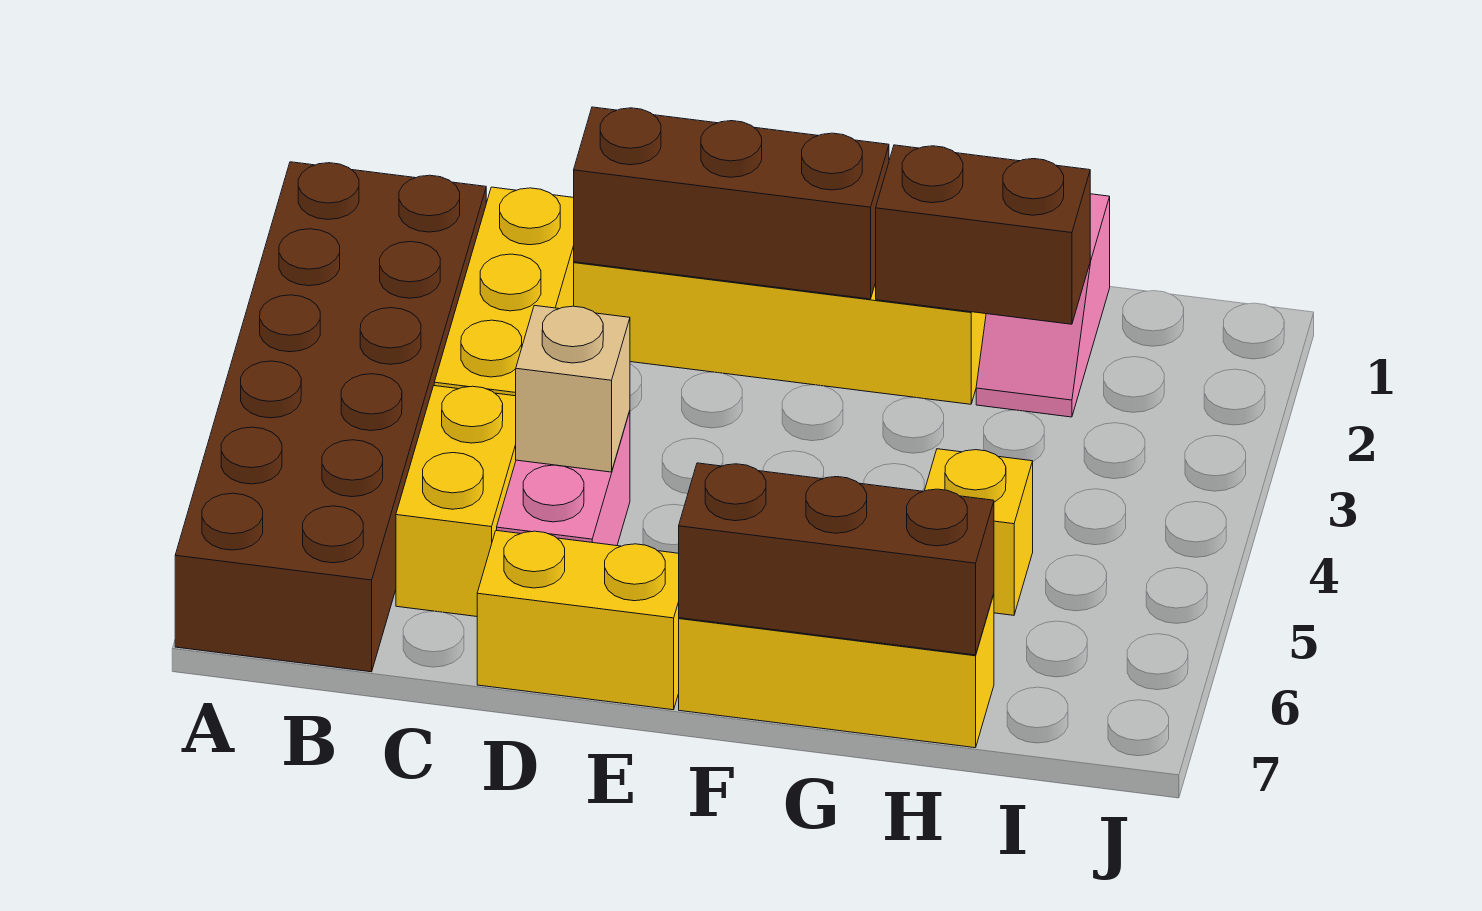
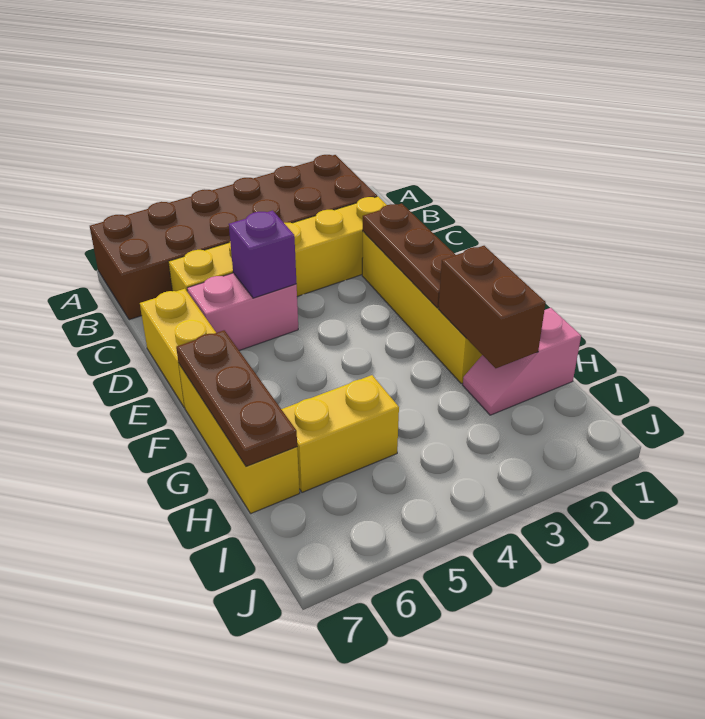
brown brick D2:F2 level 2 -> brown plate D2:F2 level 2
tan brick D5 level 2 -> purple brick D5 level 2
brown brick F7:H7 level 2 -> brown plate F7:H7 level 2
yellow brick H5 level 1 -> yellow brick H5:H6 level 1

